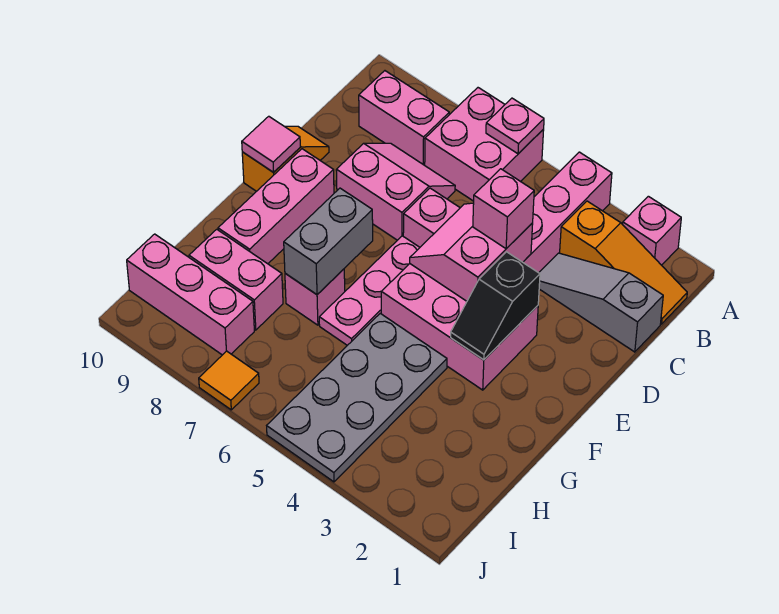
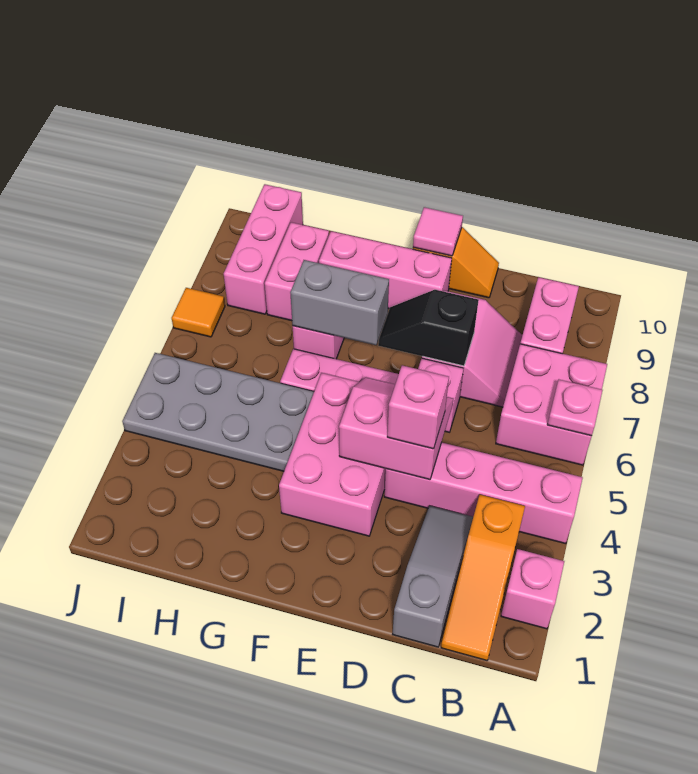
black slope E3:F3 level 2 top E -> black slope D7:E7 level 2 top D

